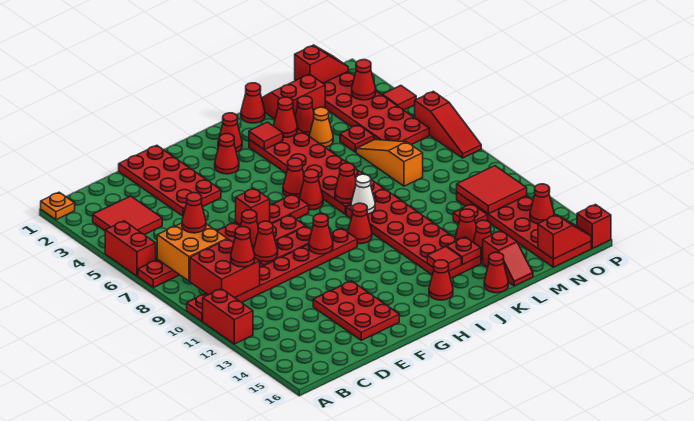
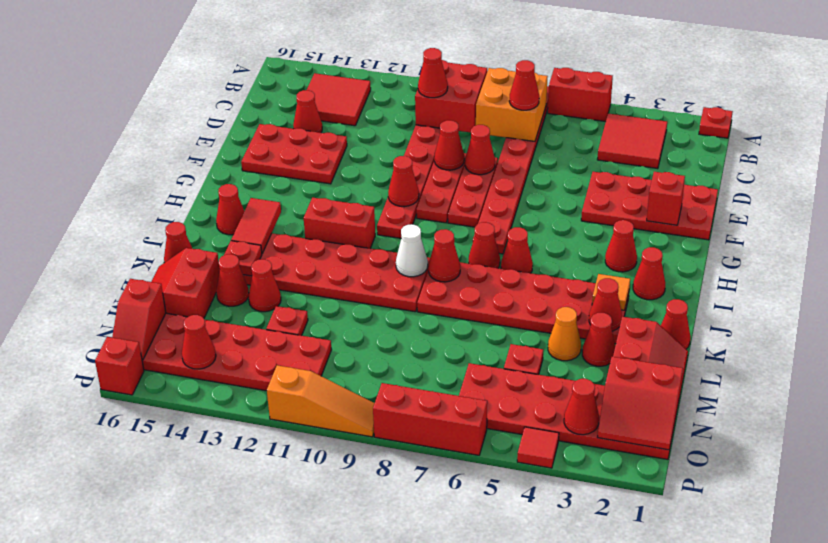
orange plate A1 level 1 -> red plate A1 level 1
red brick A11:A12 level 1 -> red brick I11:I12 level 1
red brick F7 level 2 -> red brick F2 level 2
red cone I10 level 1 -> red cone D14 level 1
red tile J3 level 2 -> orange tile J3 level 2
red tile J14 level 2 -> red tile I14:J14 level 2
red slope L15:L16 level 1 top 15 -> red slope L15:M16 level 1 top 15
orange slope M6:M8 level 1 top 8 -> orange slope P9:P11 level 1 top 11
red slope N1:O1 level 2 top N -> red slope N1:O2 level 2 top N
red tile N11:O12 level 2 -> red tile B13:C14 level 1
red slope P6:P8 level 1 top 6 -> red brick P6:P8 level 1

